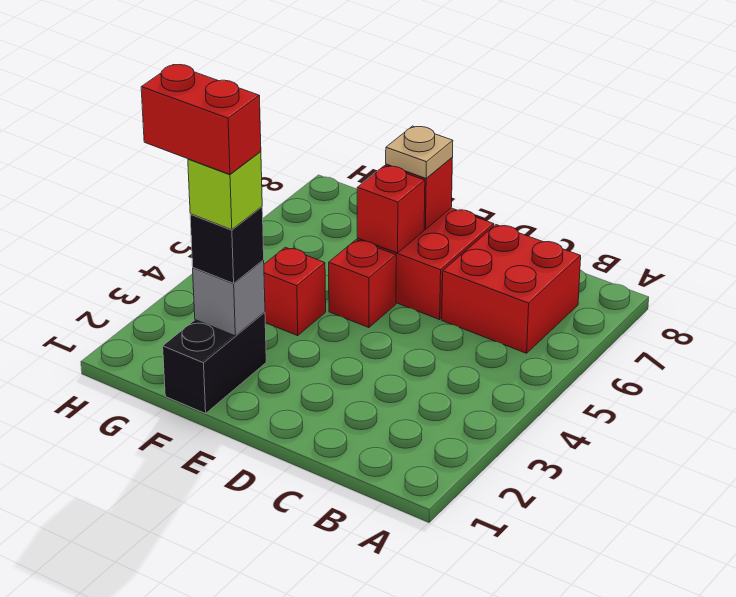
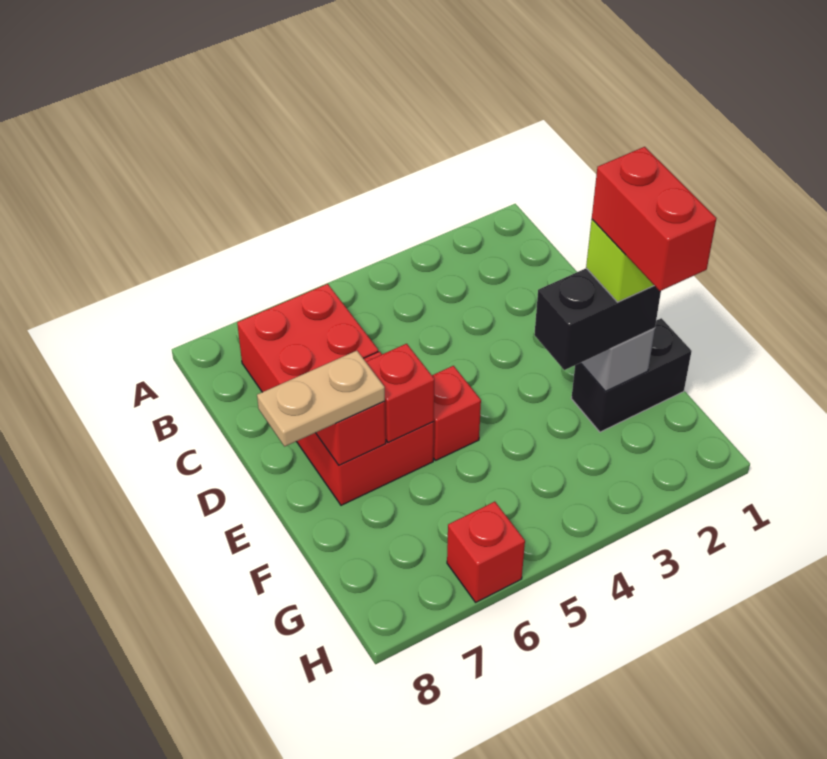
tan plate E7 level 3 -> tan plate E7:E8 level 3
black brick F2 level 3 -> black brick F2:F3 level 3
red brick F4 level 1 -> red brick H6 level 1

